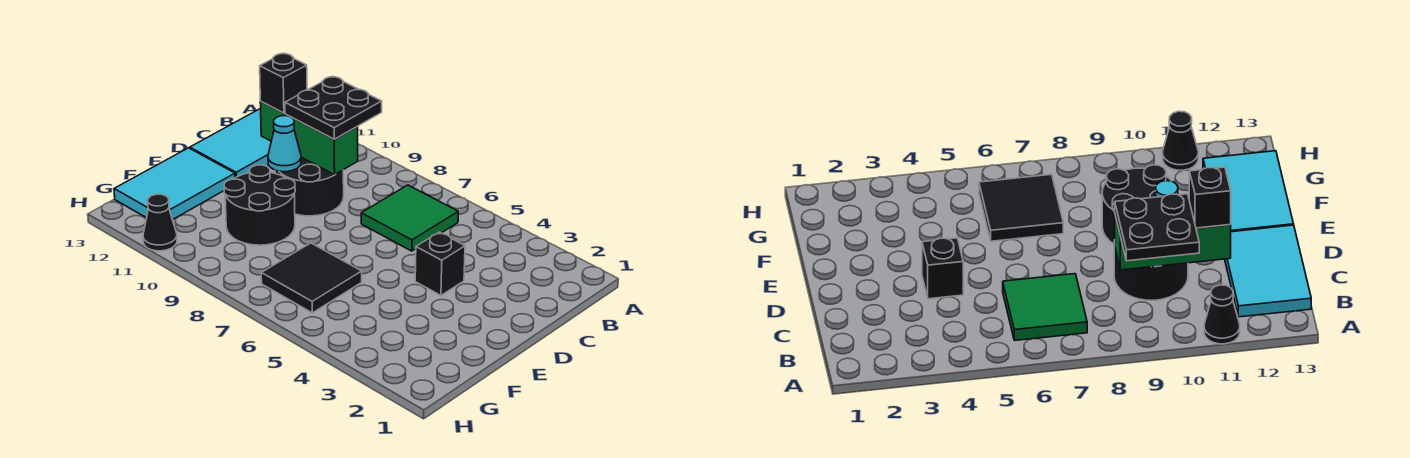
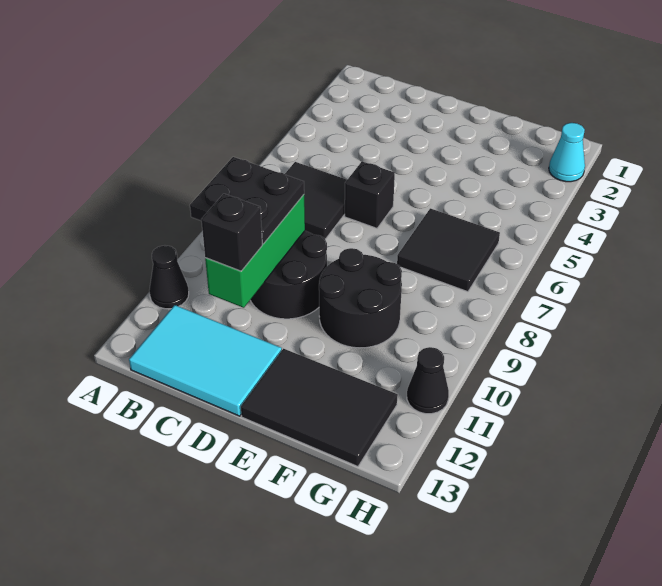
green tile B6:C7 level 1 -> black tile B6:C7 level 1
black brick D4 level 1 -> black brick D6 level 1
cyan cone D10 level 2 -> cyan cone H2 level 1
cyan tile E12:G13 level 1 -> black tile E12:G13 level 1

